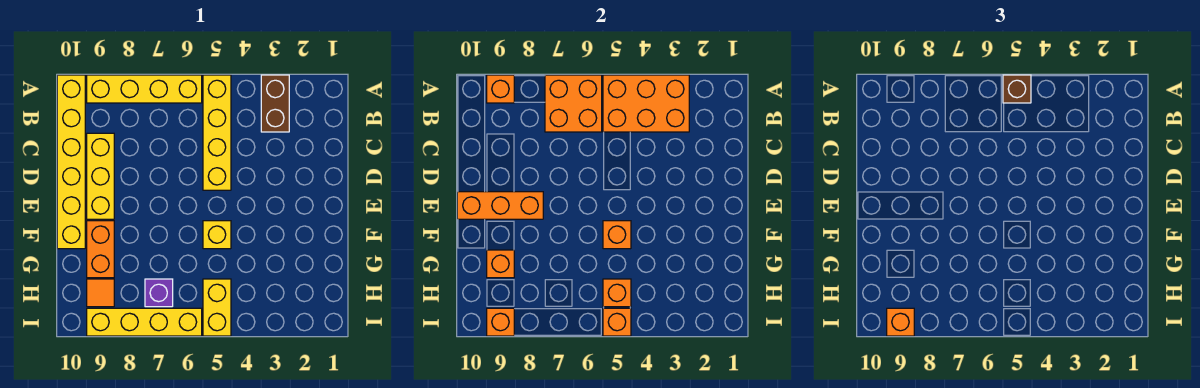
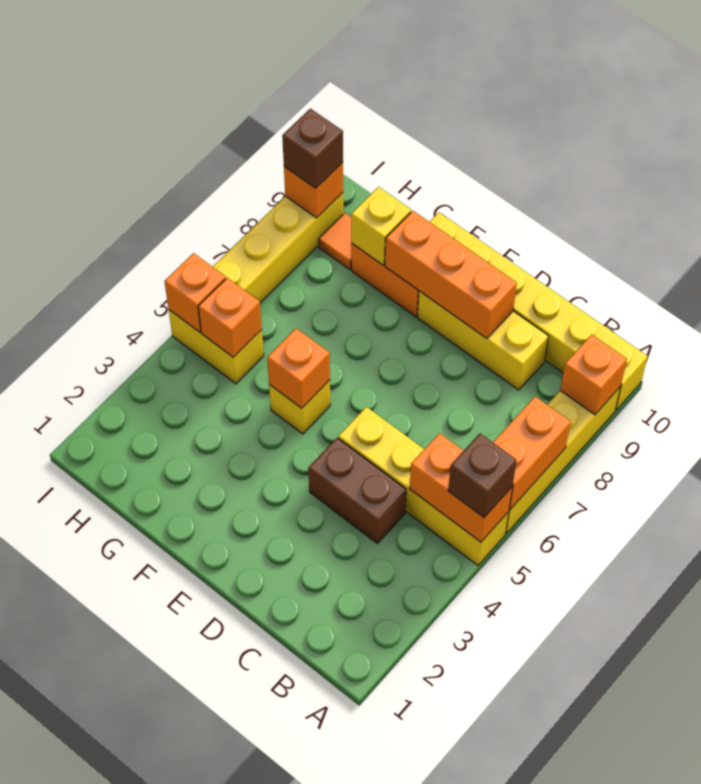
brown brick A3:B3 level 1 -> brown brick C4:D4 level 1
orange brick A3:B5 level 2 -> orange brick A5:B5 level 2
orange brick A6:B7 level 2 -> orange brick A6:A7 level 2
orange brick E8:E10 level 2 -> orange brick D9:F9 level 2
orange brick G9 level 2 -> yellow brick G9 level 2
purple brick H7 level 1 -> none
orange brick I9 level 3 -> brown brick I9 level 3

